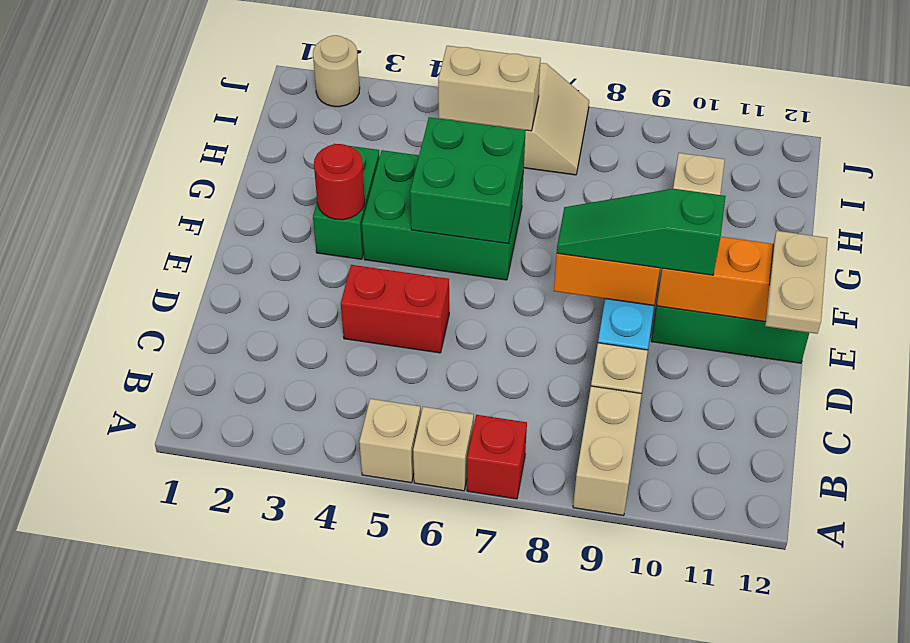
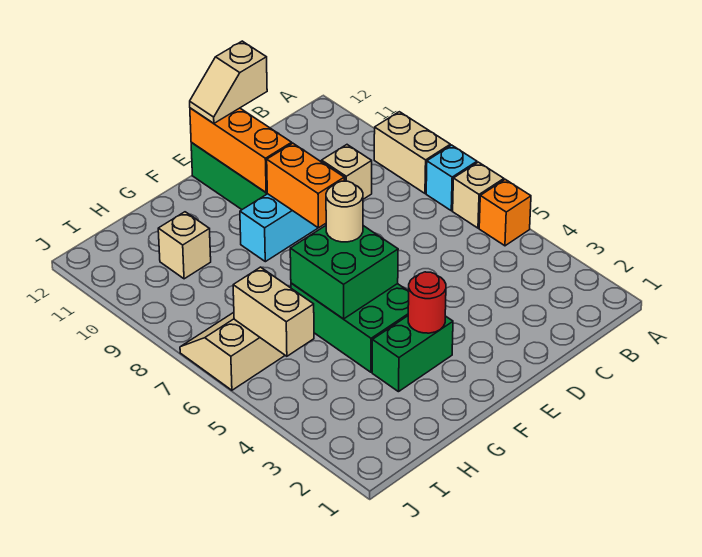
tan brick A5 level 1 -> orange brick A5 level 1
red brick A7 level 1 -> cyan brick A7 level 1
tan brick A9:B9 level 1 -> tan brick A8:A9 level 1
red brick D4:D5 level 1 -> none
tan plate D12:E12 level 3 -> tan slope D12:E12 level 3 top D
green slope E8:E10 level 3 top 10 -> none
tan round brick J2 level 1 -> tan round brick F6 level 3

